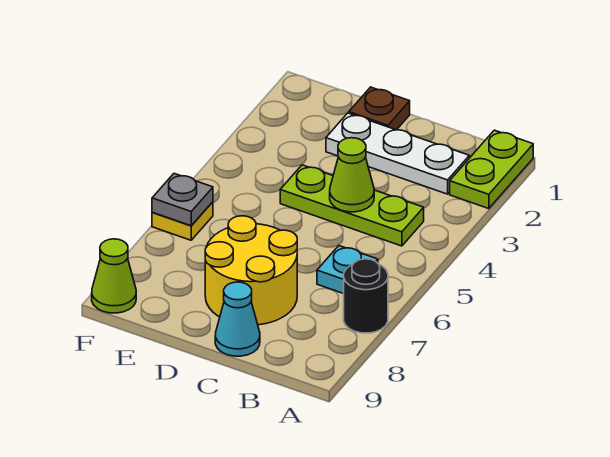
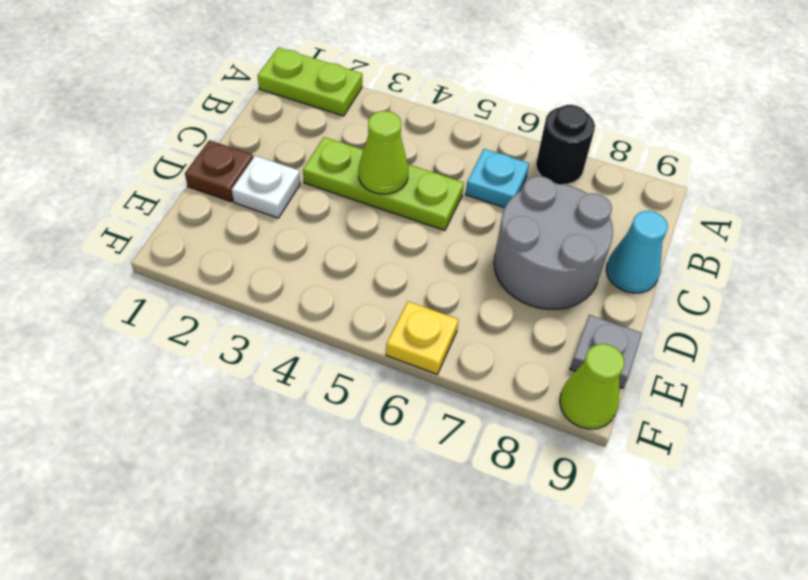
white plate B2:D2 level 1 -> white plate D2 level 1
lime plate B4:D4 level 1 -> lime plate C3:C5 level 1
yellow round brick C7:D8 level 1 -> grey round brick C7:D8 level 1
grey plate F6 level 2 -> grey plate E9 level 1

